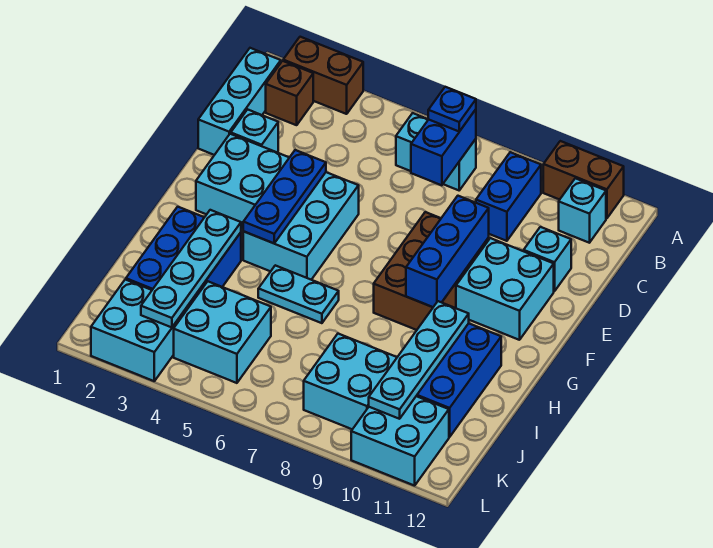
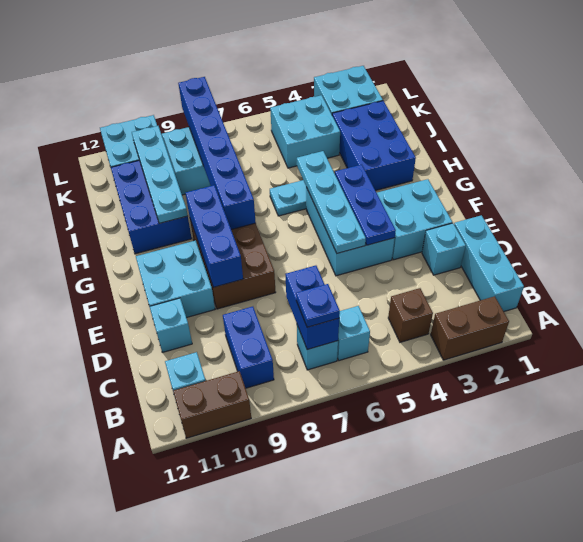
brown brick B2 level 1 -> brown brick B4 level 1
none -> blue brick G8:L8 level 2
cyan plate H3:K3 level 2 -> cyan plate E5:H5 level 2

